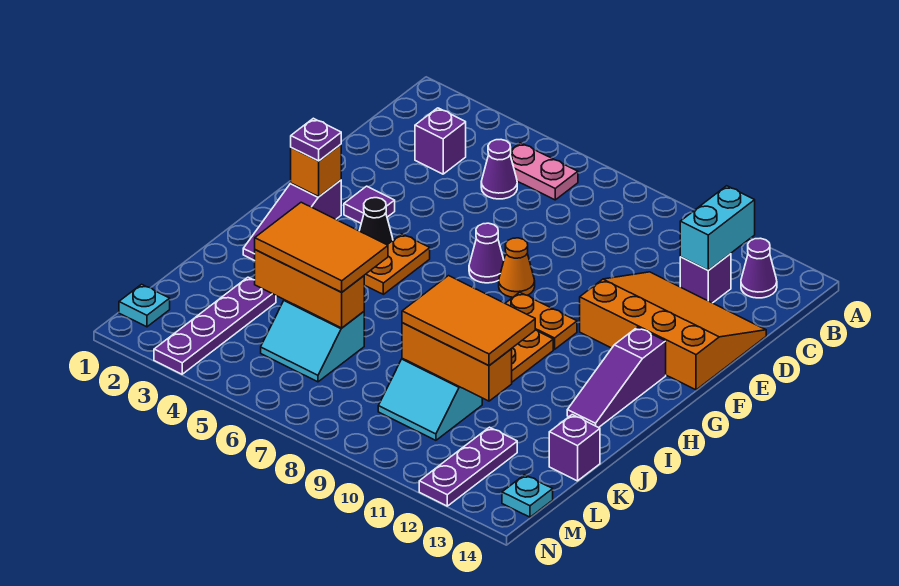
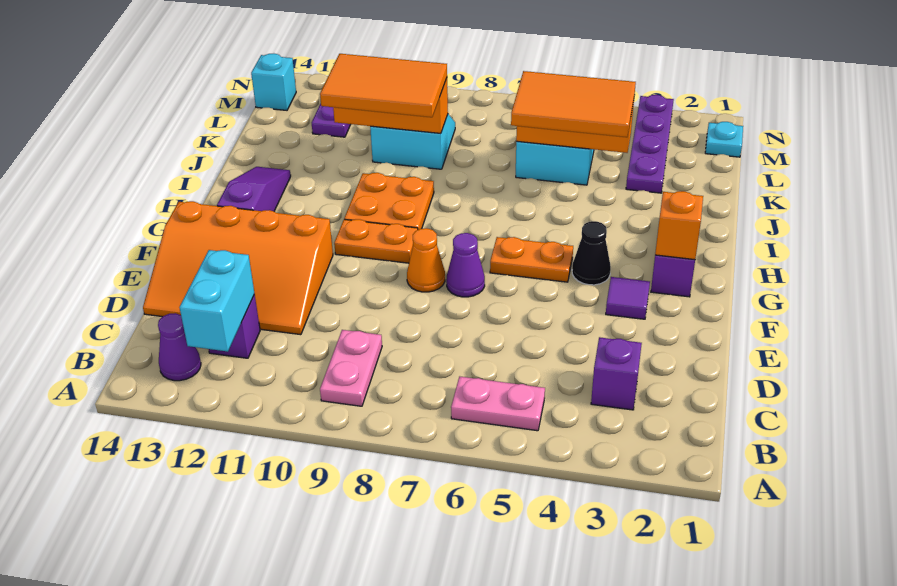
none -> pink plate B9:C9 level 1
purple cone C5 level 1 -> none
purple plate G2 level 3 -> none
orange plate G5:H5 level 1 -> orange plate G5:G6 level 1
purple brick K14 level 1 -> none
cyan plate M14 level 1 -> cyan brick M14 level 1

